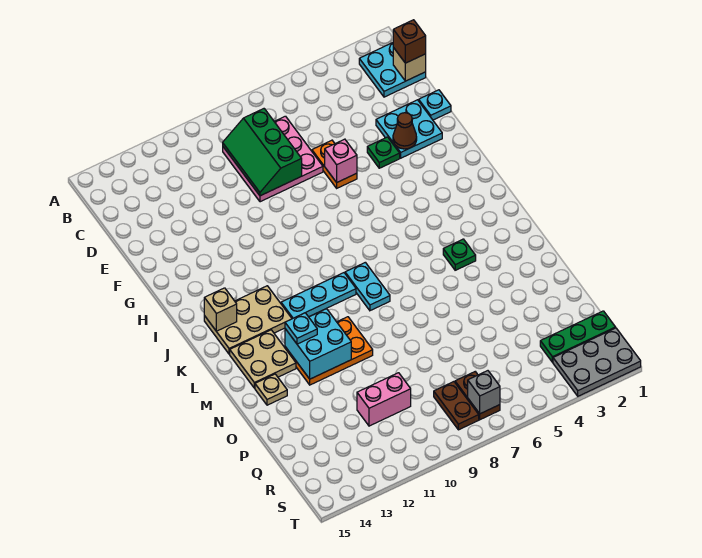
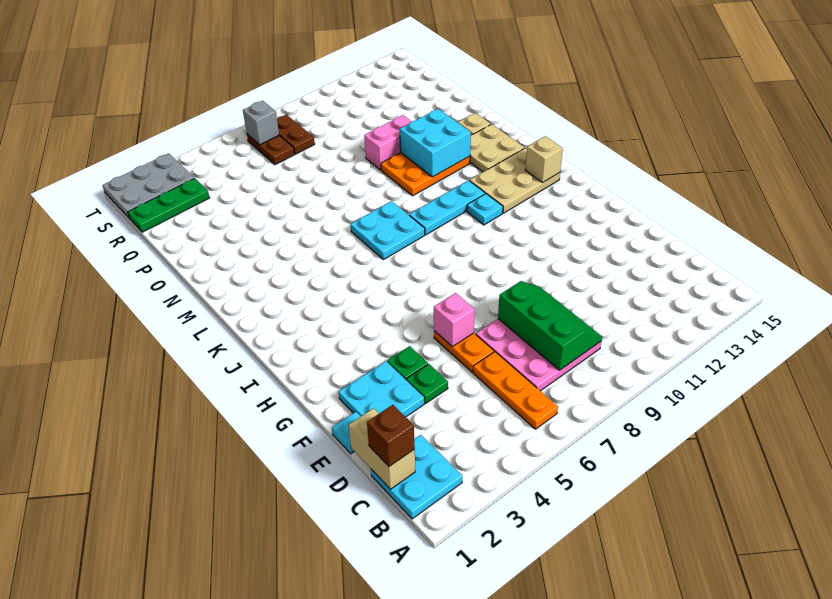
none -> orange plate B6:D6 level 1
tan brick C1 level 2 -> tan brick C1:D1 level 2
brown cone F3 level 2 -> none
cyan plate K8:L8 level 1 -> cyan plate K7:L8 level 1
green plate L4 level 1 -> green plate E4 level 1
cyan plate M12 level 3 -> cyan plate J11 level 1
pink brick Q10:Q11 level 1 -> pink brick O10:O11 level 1

